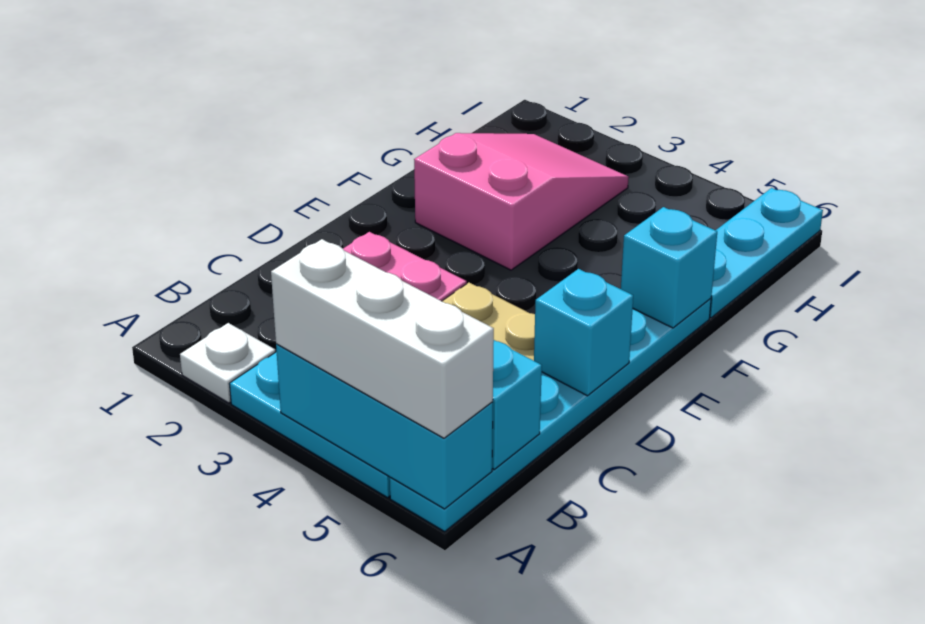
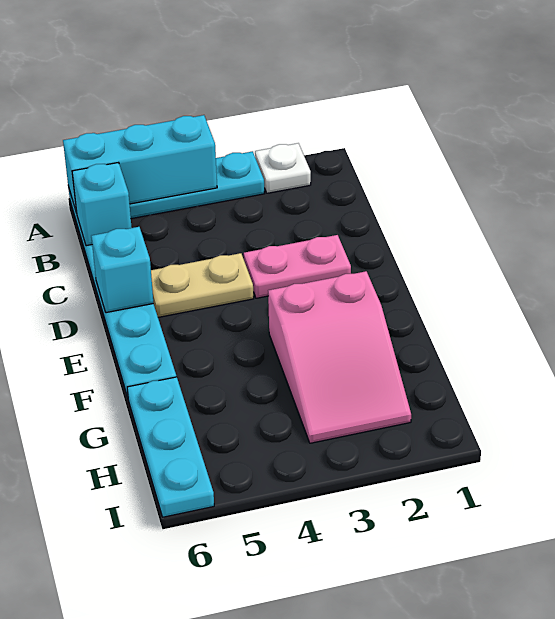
white brick A4:A6 level 3 -> none
cyan brick F6 level 2 -> none

